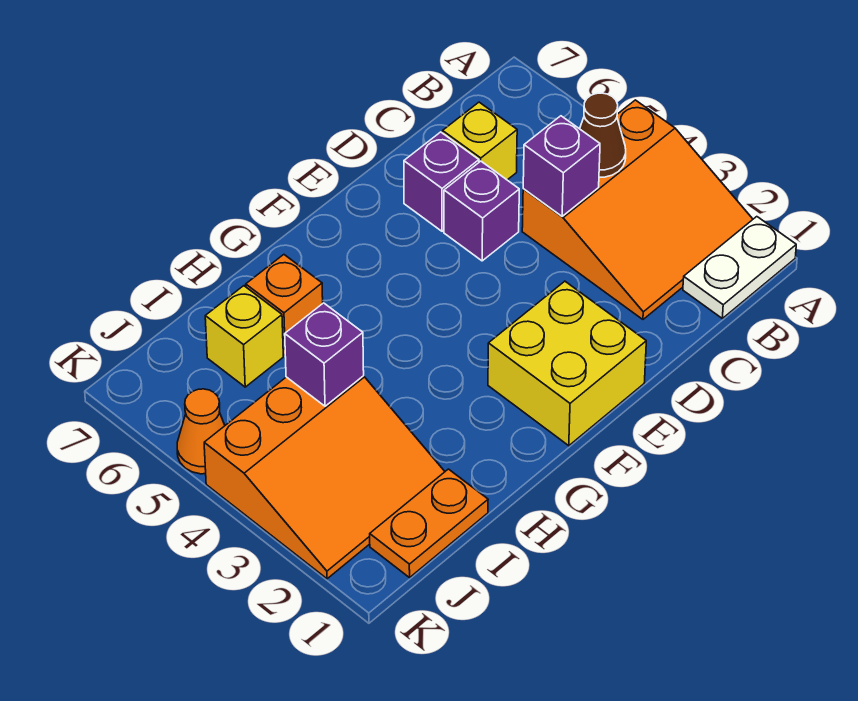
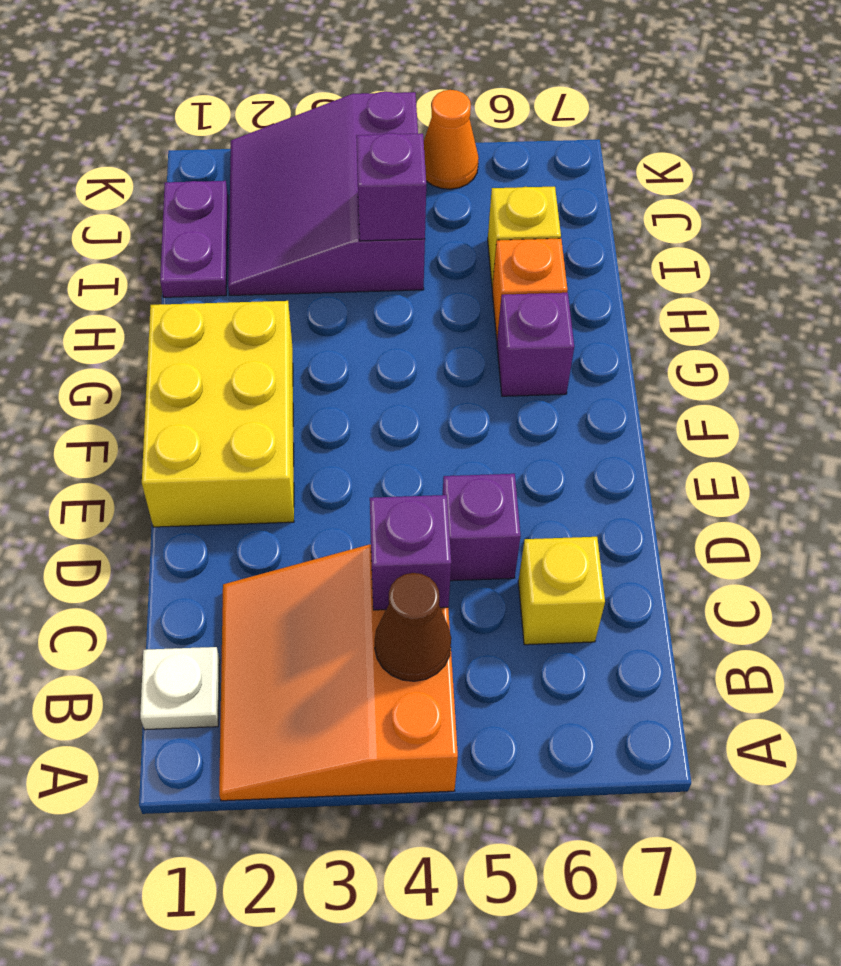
white plate A1:B1 level 1 -> white plate B1 level 1
purple brick D6 level 1 -> purple brick G6 level 1
yellow brick E1:F2 level 1 -> yellow brick E1:G2 level 1
orange plate I1:J1 level 1 -> purple plate I1:J1 level 1
orange slope I2:K4 level 1 top 4 -> purple slope I2:K4 level 1 top 4

